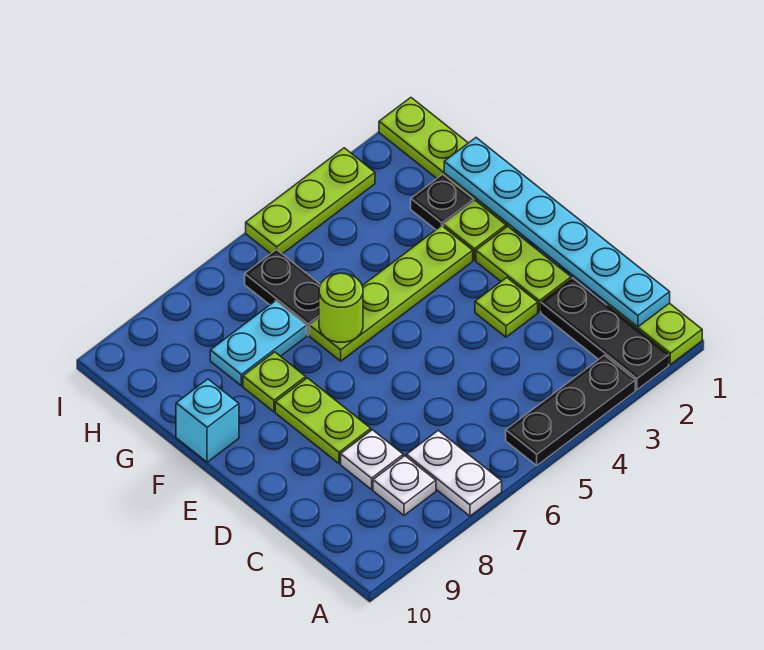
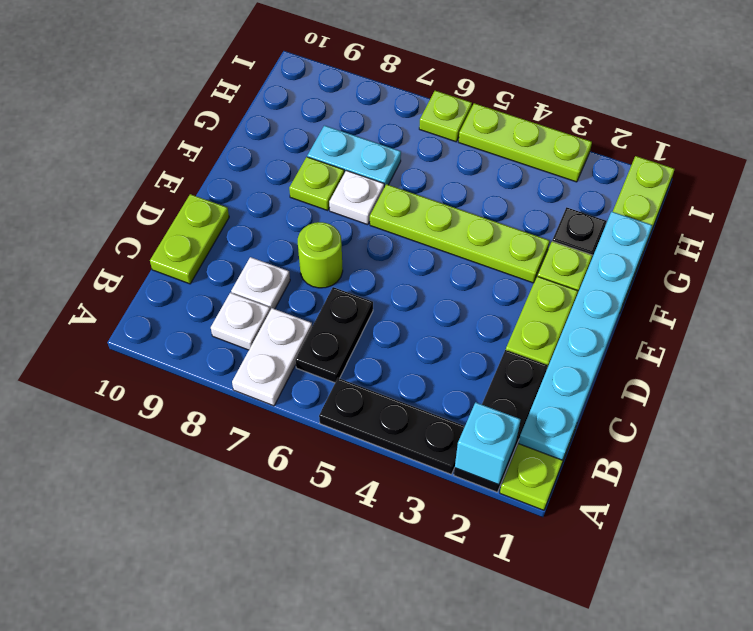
lime plate D3 level 1 -> lime plate I6 level 1
lime plate D8:E8 level 1 -> lime plate C10:D10 level 1
lime round brick F6 level 2 -> lime round brick D7 level 1
none -> white plate F7 level 1
cyan brick F10 level 1 -> cyan brick A2 level 2
black plate G6:H6 level 1 -> black plate B6:C6 level 1

